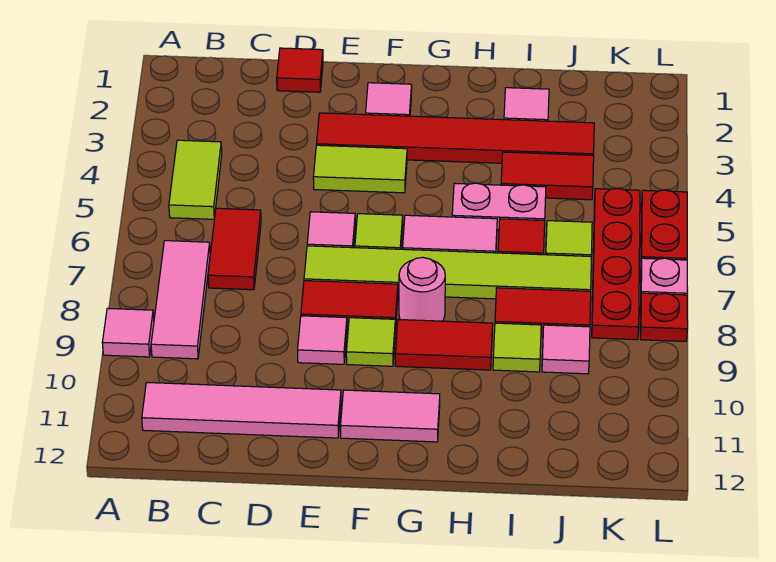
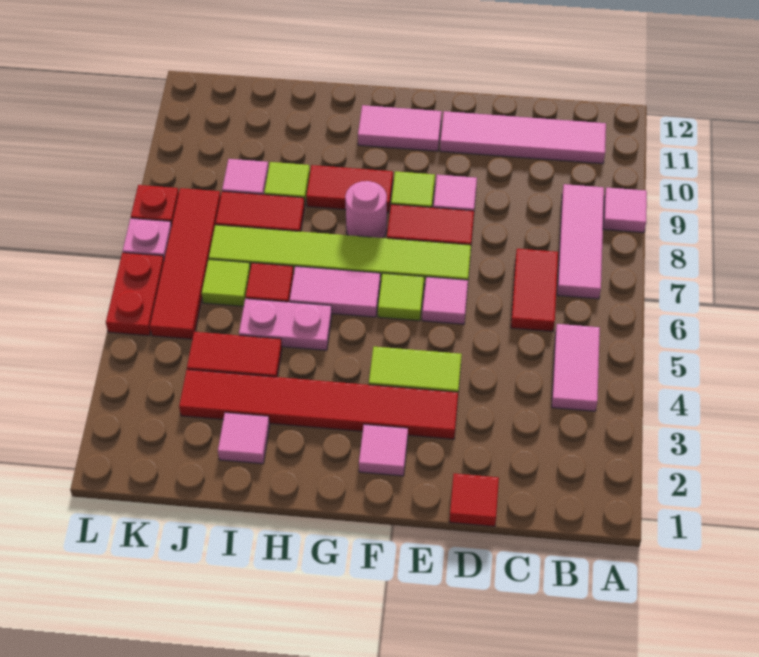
lime tile B4:B5 level 1 -> pink tile B4:B5 level 1
red plate K5:K8 level 1 -> red tile K5:K8 level 1

